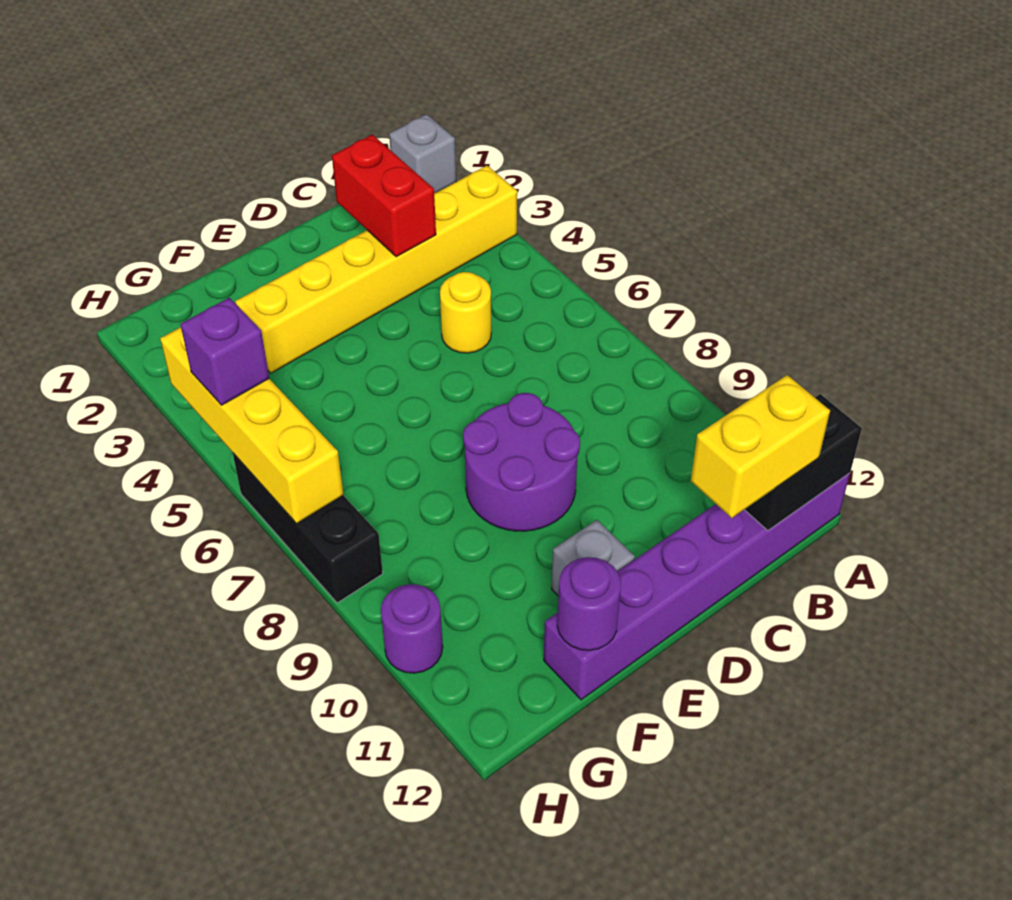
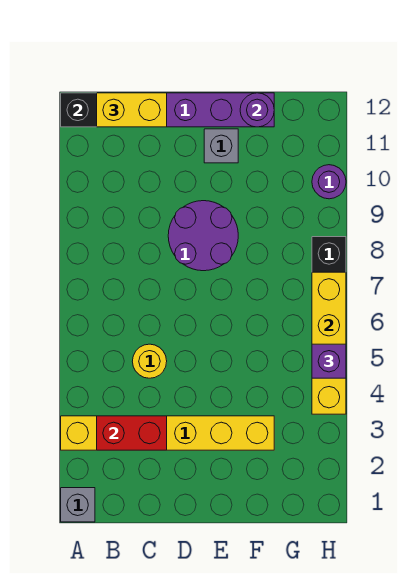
red brick C2:C3 level 2 -> red brick B3:C3 level 2

